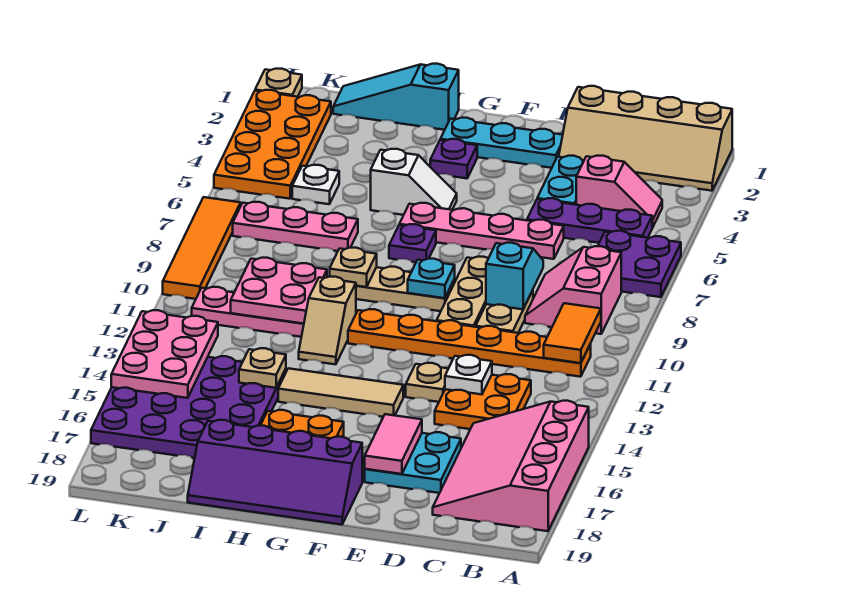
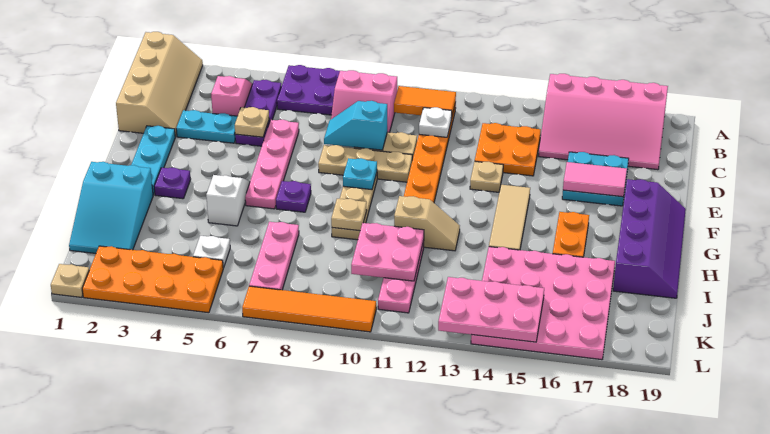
white plate D13 level 2 -> white plate C11 level 2
cyan slope H1:J1 level 1 top H -> cyan slope H1:J2 level 1 top H
purple plate I14:L17 level 1 -> pink plate I14:L17 level 1
tan plate I14 level 2 -> tan plate D5 level 2

